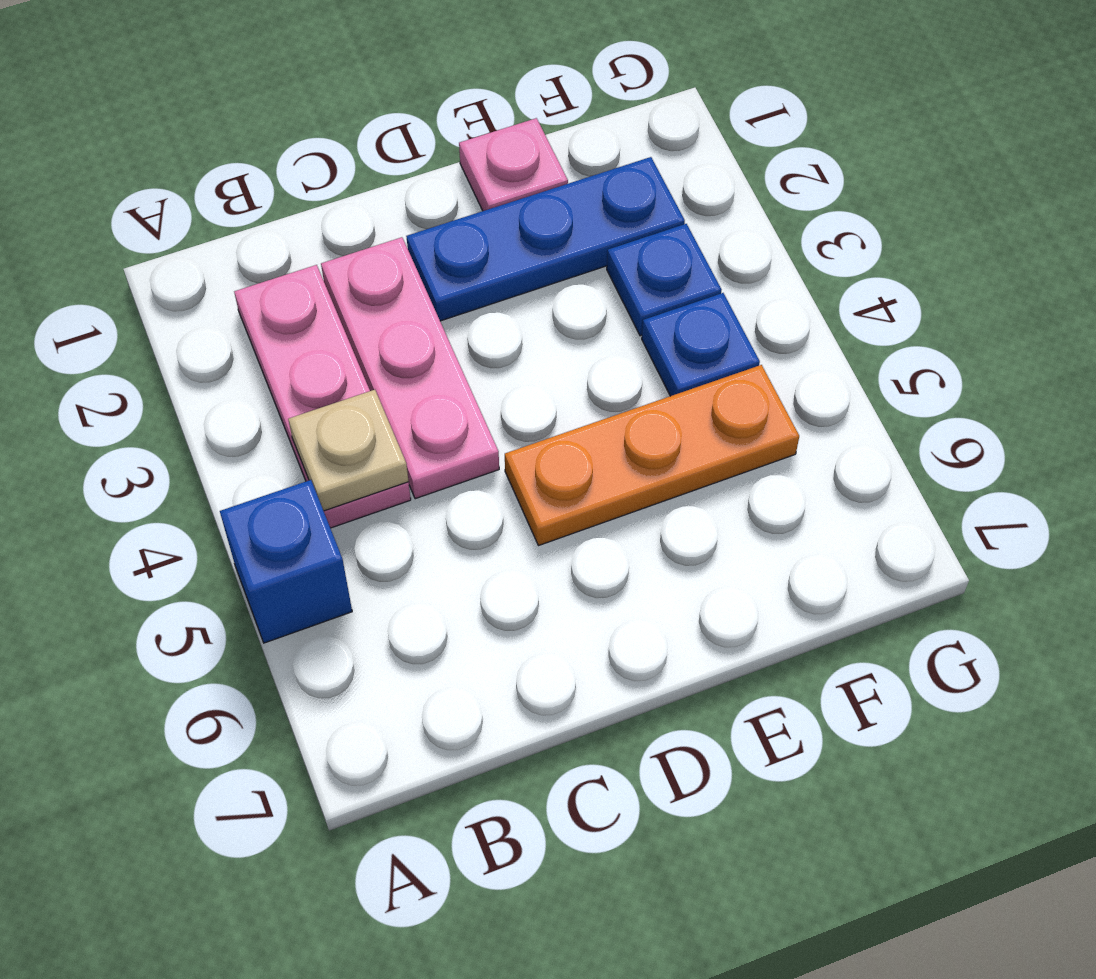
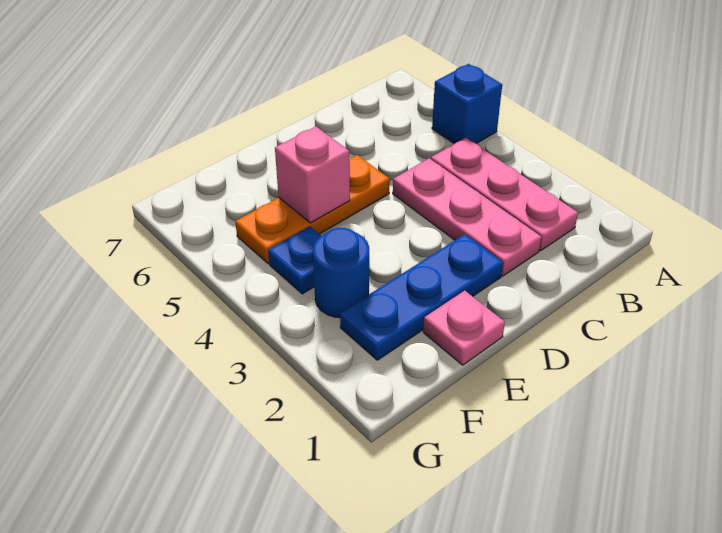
tan plate B4 level 2 -> none
none -> pink brick E5 level 2
blue plate F3 level 1 -> blue round brick F3 level 1

